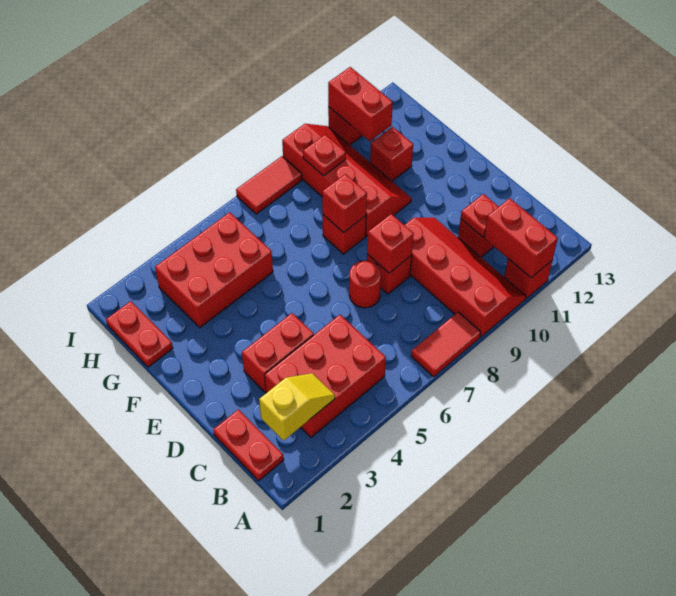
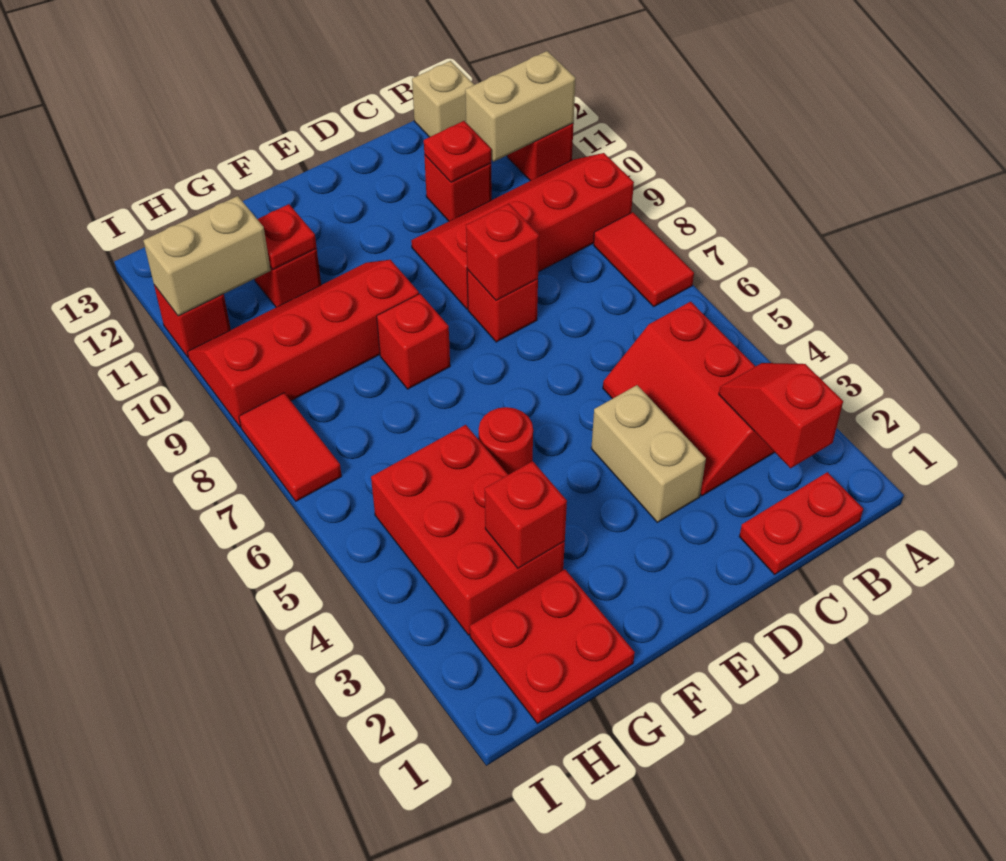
red brick A11:B11 level 2 -> tan brick A11:B11 level 2
yellow slope B2:B3 level 2 top 2 -> red slope B2:B3 level 2 top 2
red brick B3:C5 level 1 -> red slope B3:C5 level 1 top B
none -> tan brick B13 level 1
red brick D3:D4 level 1 -> tan brick D3:D4 level 1
red round brick D7 level 1 -> red round brick F5 level 1
red brick F8 level 2 -> red brick G3 level 2
red plate G1:H1 level 1 -> red plate G1:H2 level 1
red plate H9 level 2 -> red plate G11 level 2
red brick H11:I11 level 2 -> tan brick H11:I11 level 2

